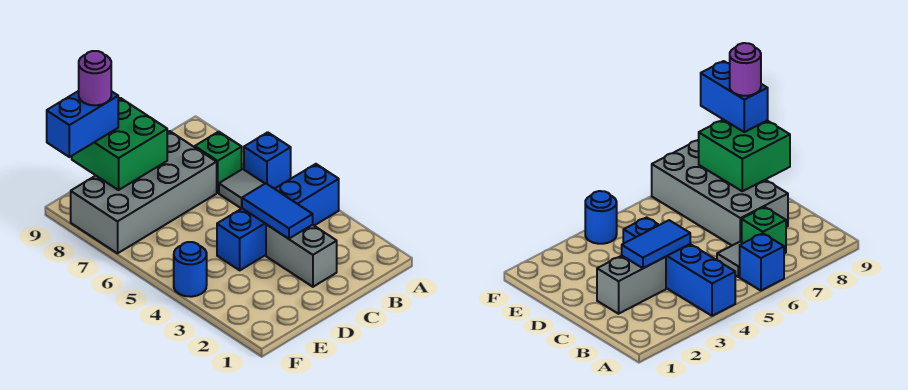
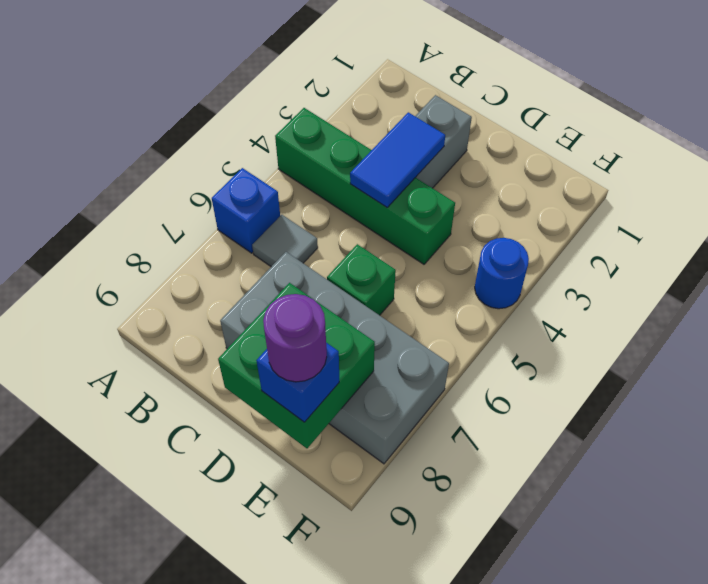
blue brick A4:D4 level 1 -> green brick A4:D4 level 1
green brick B7 level 1 -> green brick D6 level 1
blue brick E9:F9 level 3 -> blue brick E9 level 3

